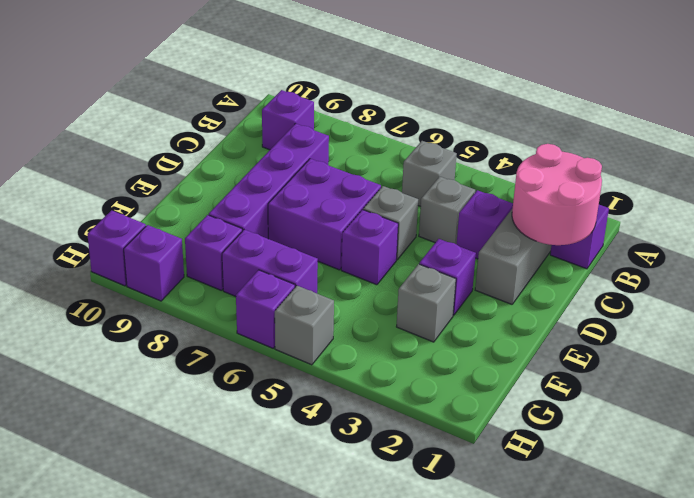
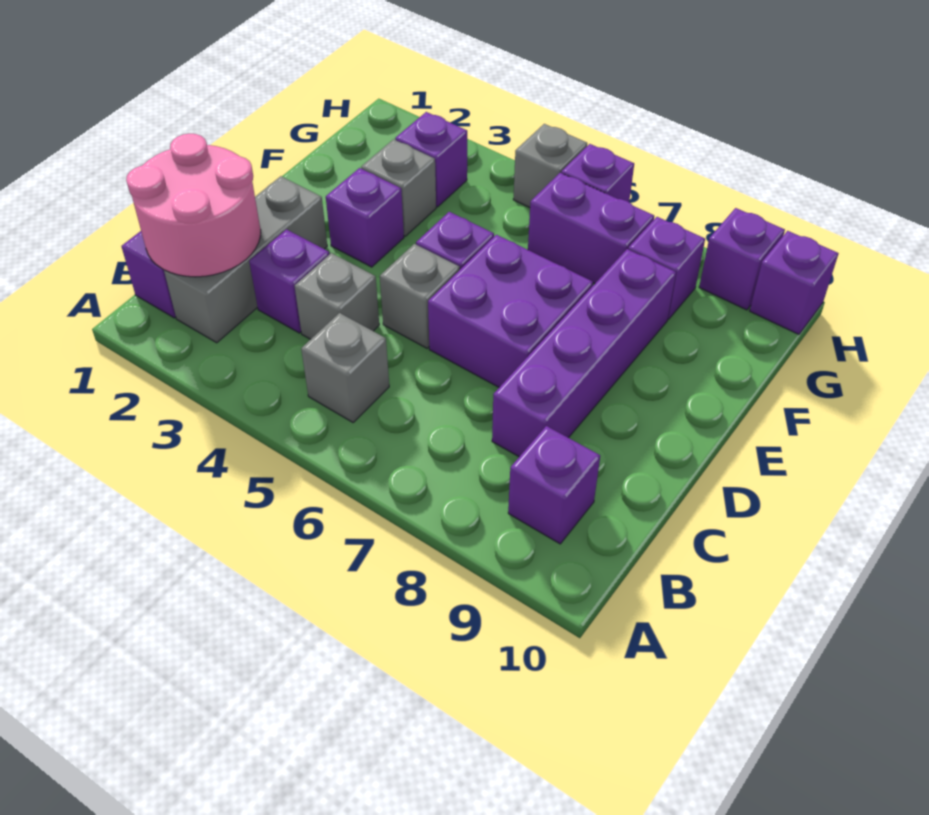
none -> purple brick G3 level 1

